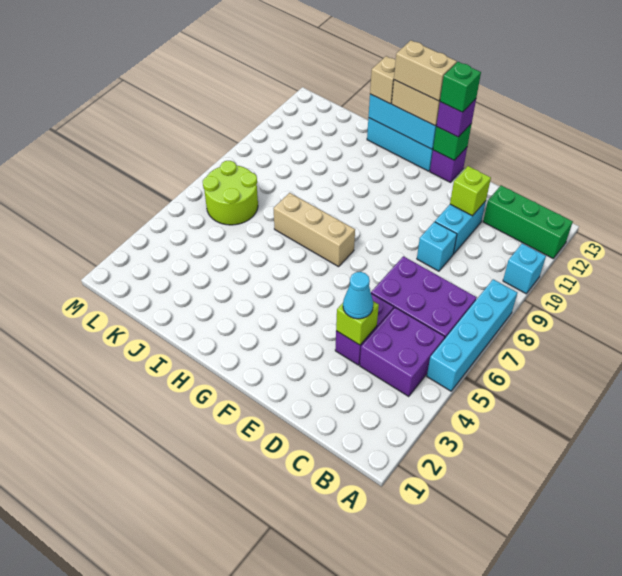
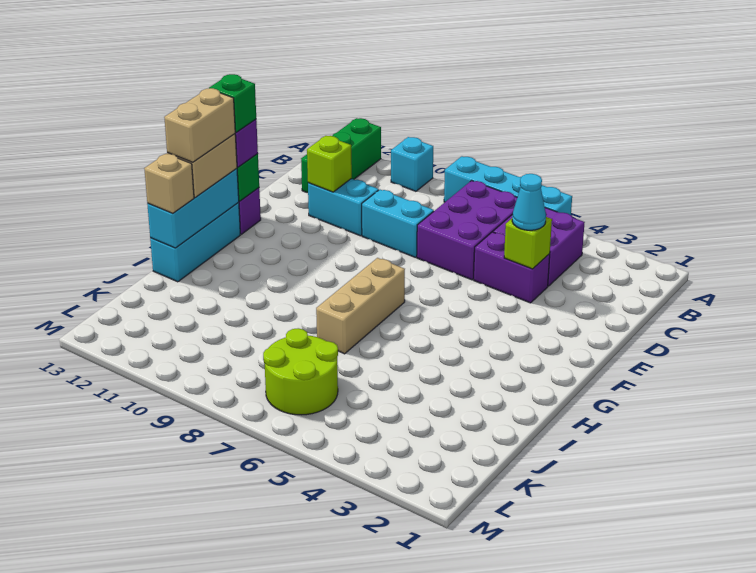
cyan brick D9 level 1 -> cyan brick D8:D9 level 1

